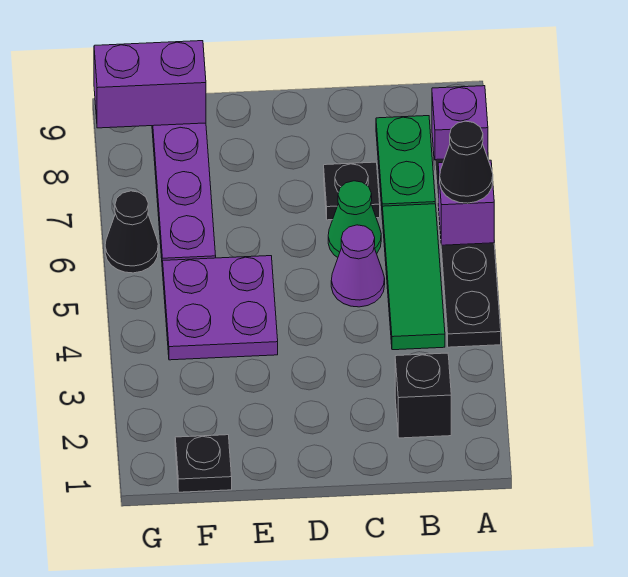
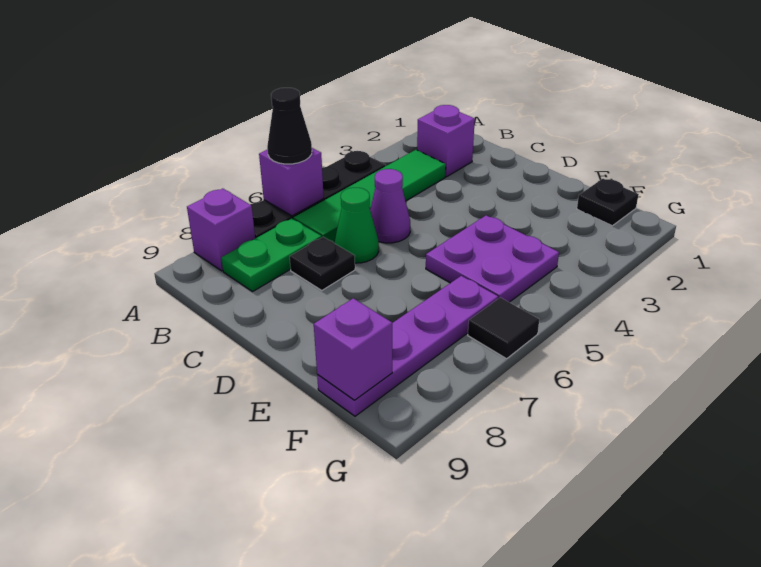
black brick B2 level 1 -> purple brick B2 level 1
green tile B4:B6 level 1 -> green tile B3:B6 level 1
purple brick F9:G9 level 2 -> purple brick F9 level 2
black cone G6 level 1 -> black tile G6 level 1

